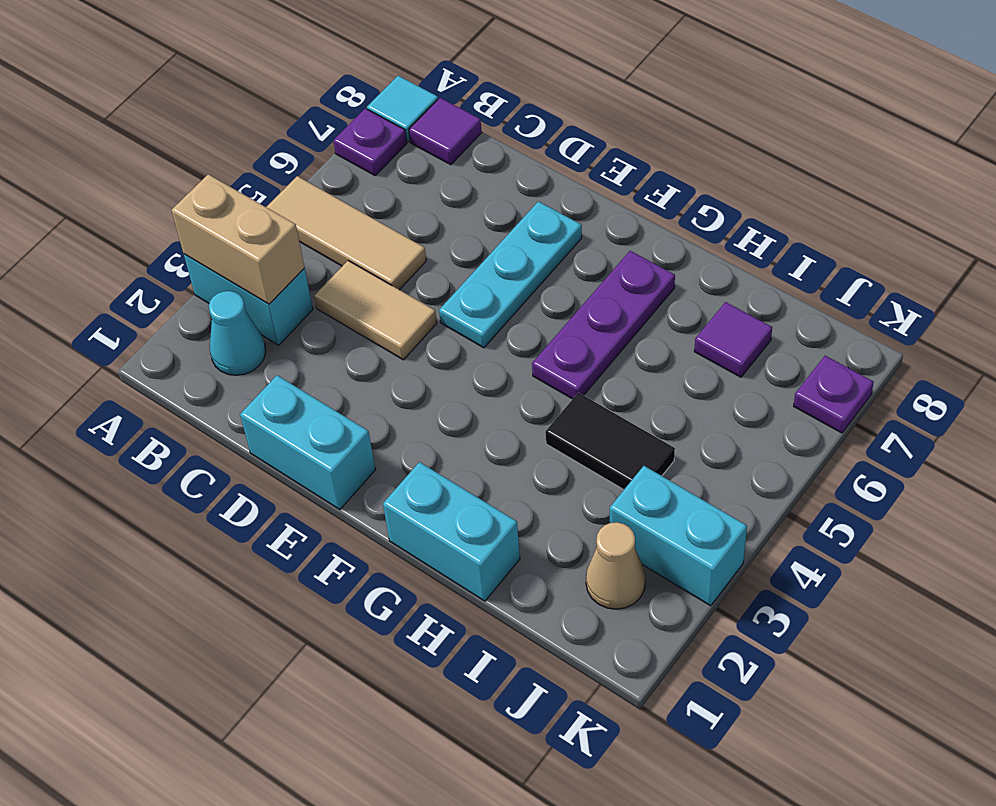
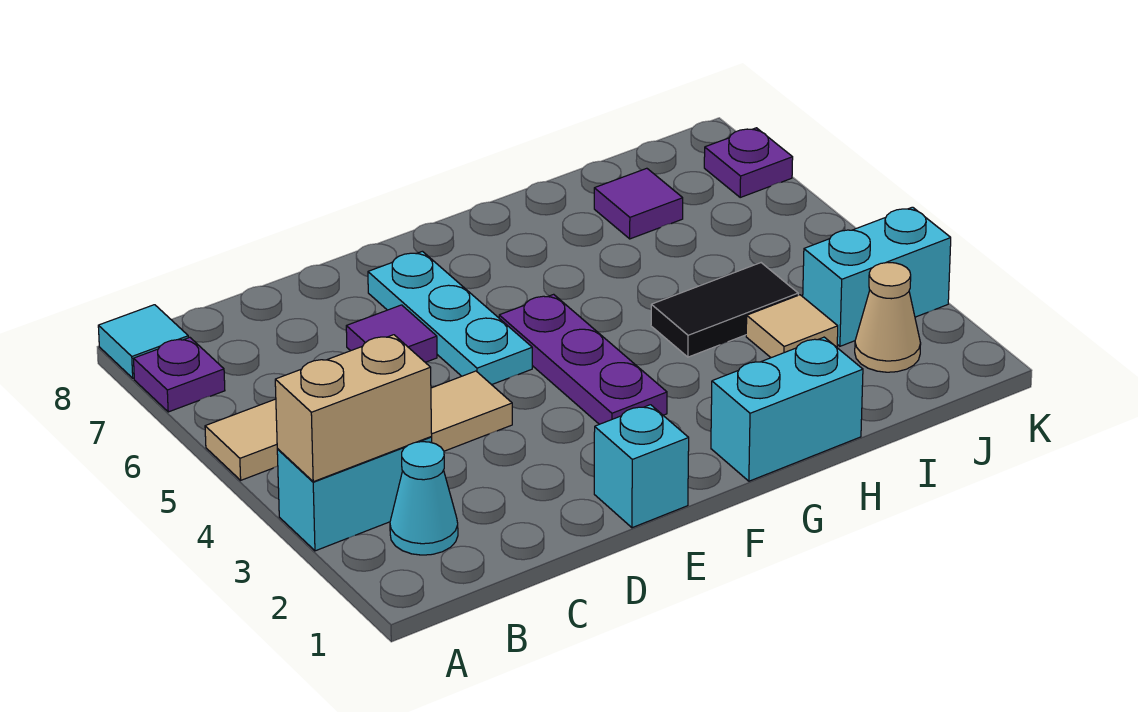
purple tile B8 level 1 -> purple tile D6 level 1
cyan brick D1:E1 level 1 -> cyan brick E1 level 1
purple plate G5:G7 level 1 -> purple plate F3:F5 level 1
none -> tan tile I3 level 1

